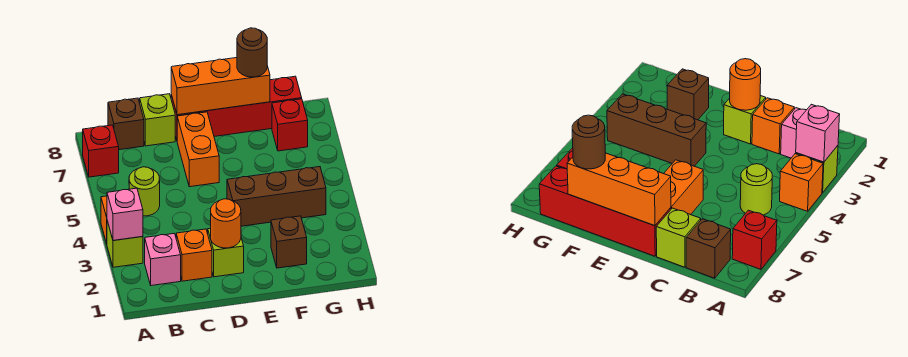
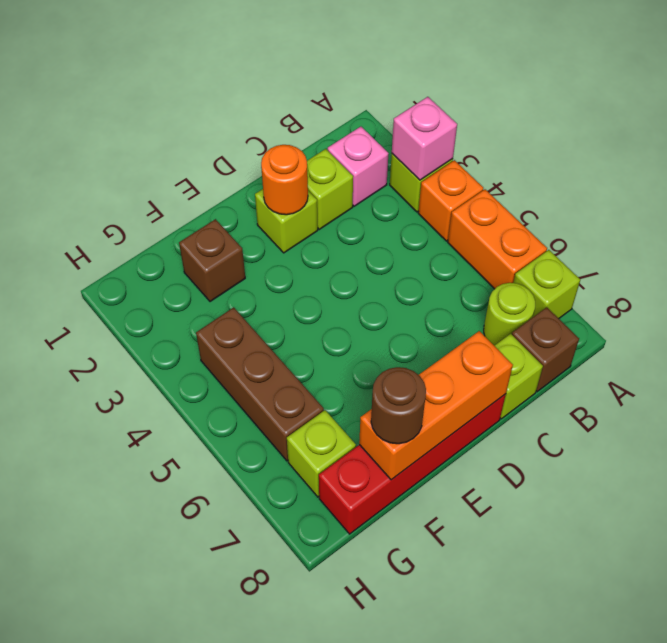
red brick A7 level 1 -> lime brick A7 level 1
lime round brick B5 level 1 -> lime round brick B7 level 1
orange brick C2 level 1 -> lime brick C2 level 1
orange brick D6:D7 level 1 -> orange brick A5:A6 level 1
brown brick E4:G4 level 1 -> brown brick G4:G6 level 1
red brick G7 level 1 -> lime brick G7 level 1

